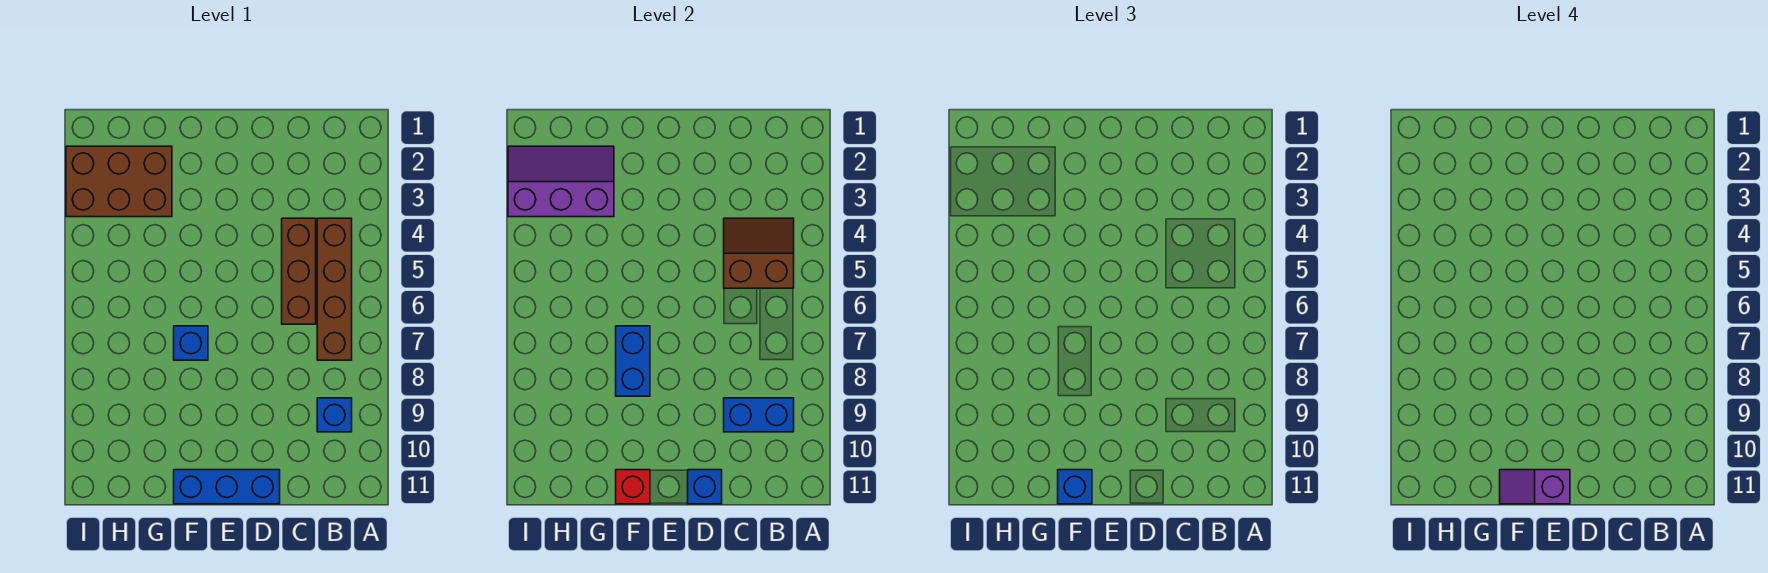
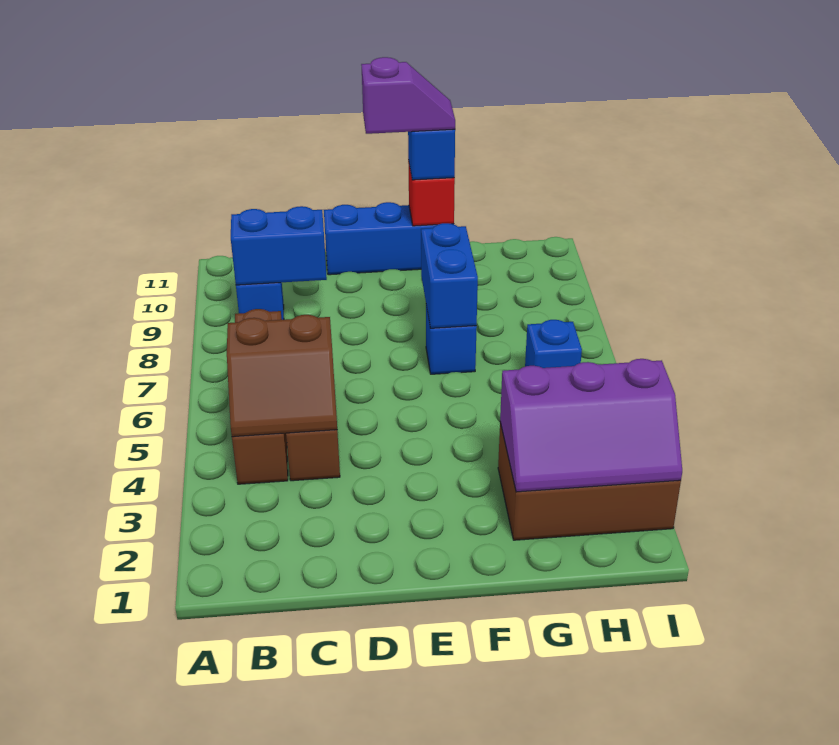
blue brick D11 level 2 -> blue brick H6 level 1

